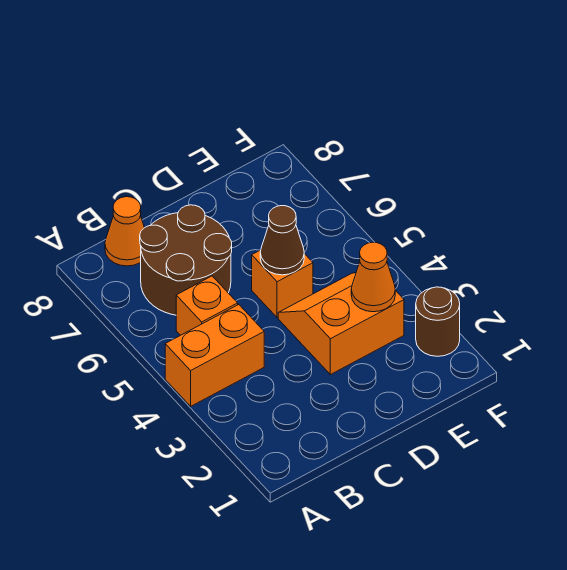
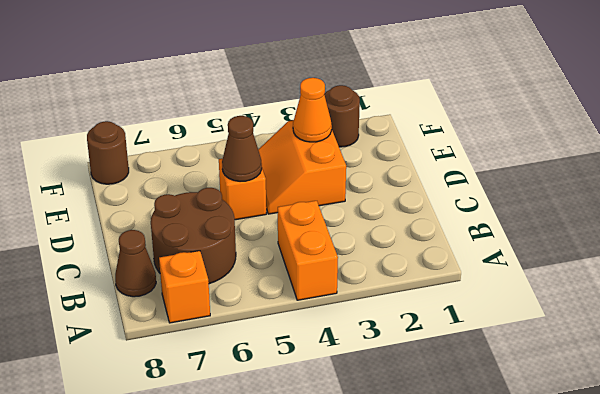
orange brick B5 level 1 -> orange brick A7 level 1
orange cone B8 level 1 -> brown cone B8 level 1
none -> brown round brick F8 level 1

